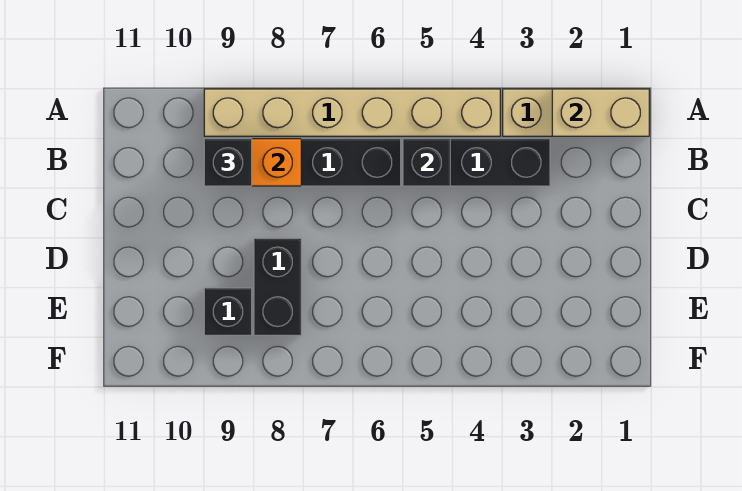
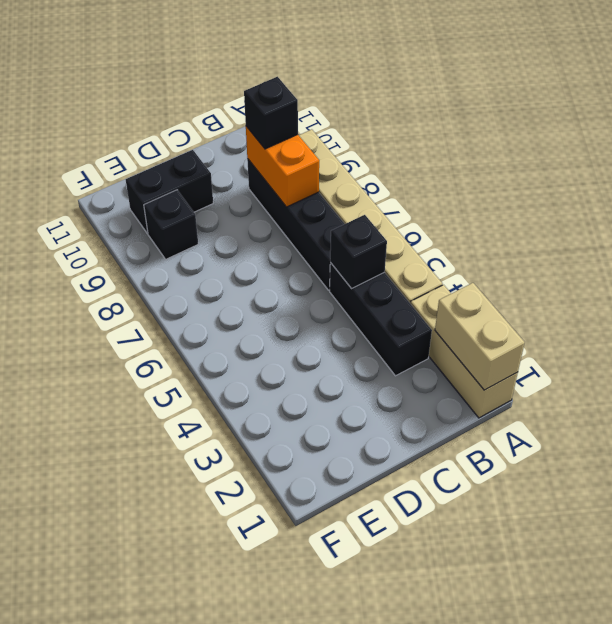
black brick D8:E8 level 1 -> black brick D10:E10 level 1

